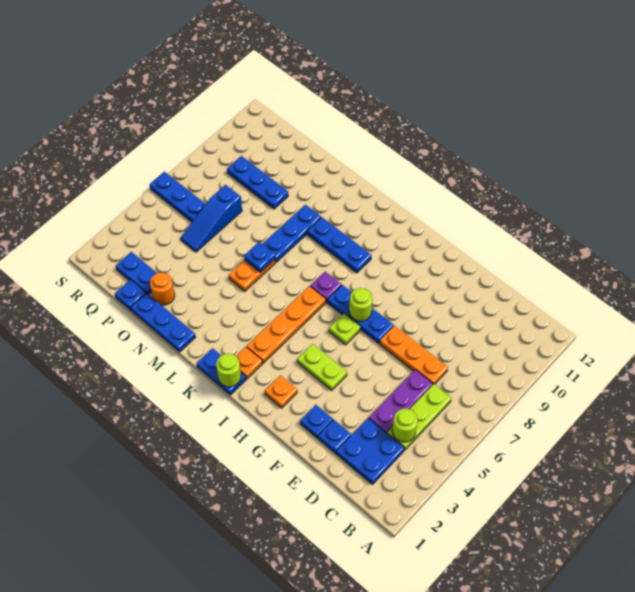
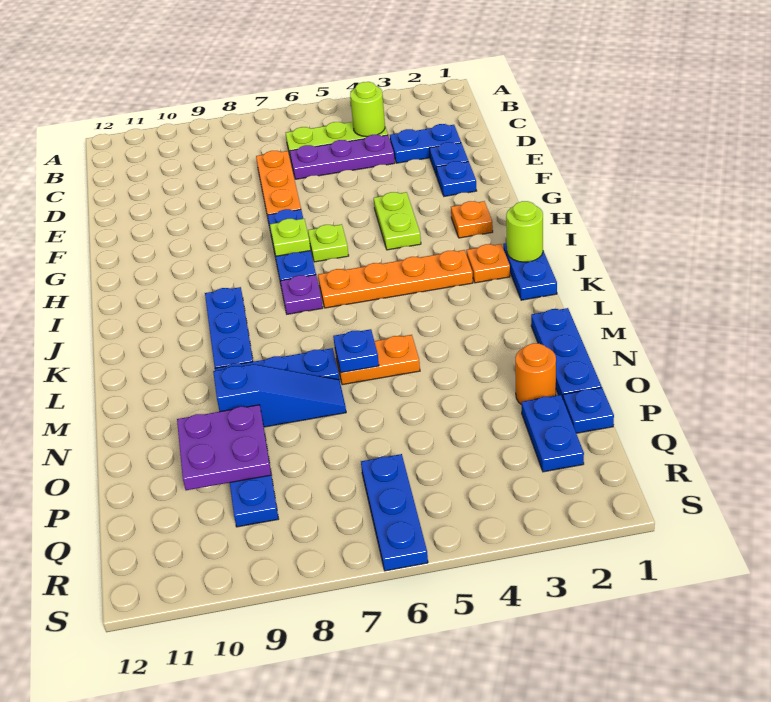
blue plate C2:D3 level 1 -> blue plate D2:D3 level 1
lime round brick H7 level 2 -> lime plate H7 level 2
none -> purple plate O9:P10 level 2
blue slope P5:P7 level 1 top 7 -> blue slope N7:N9 level 1 top 9

